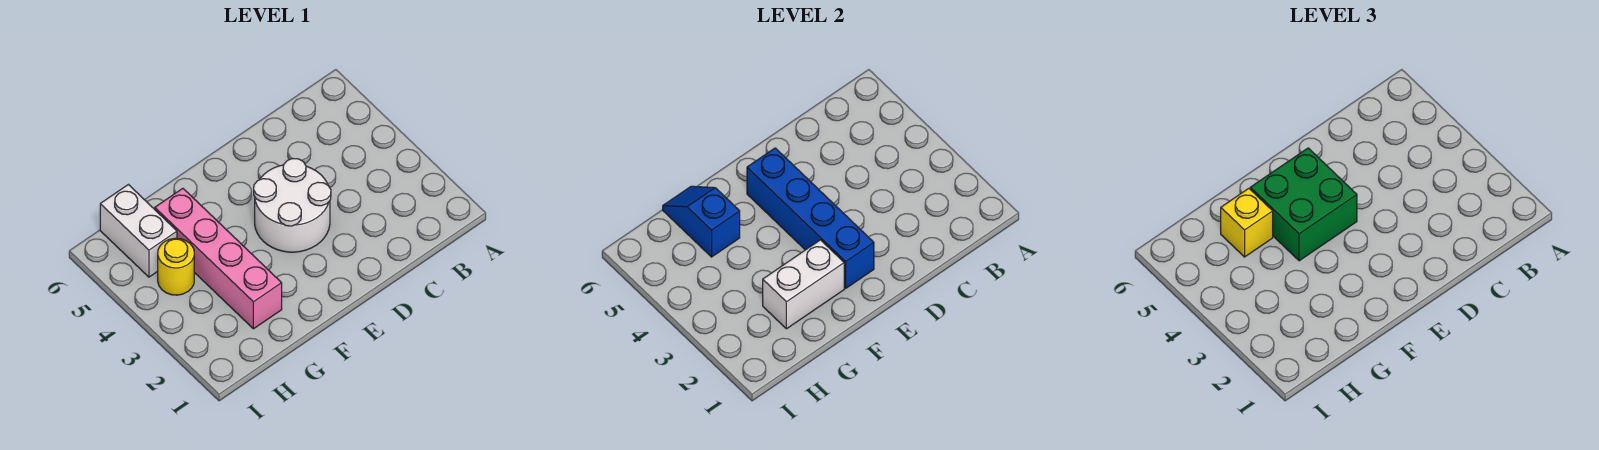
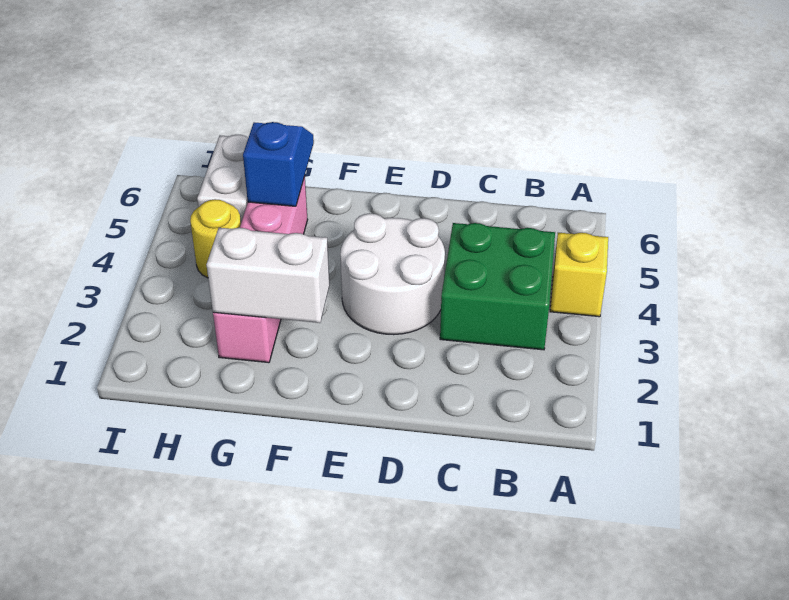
blue brick E2:E5 level 2 -> none
green brick E4:F5 level 3 -> green brick B3:C4 level 1
yellow brick G5 level 3 -> yellow brick A4 level 1

